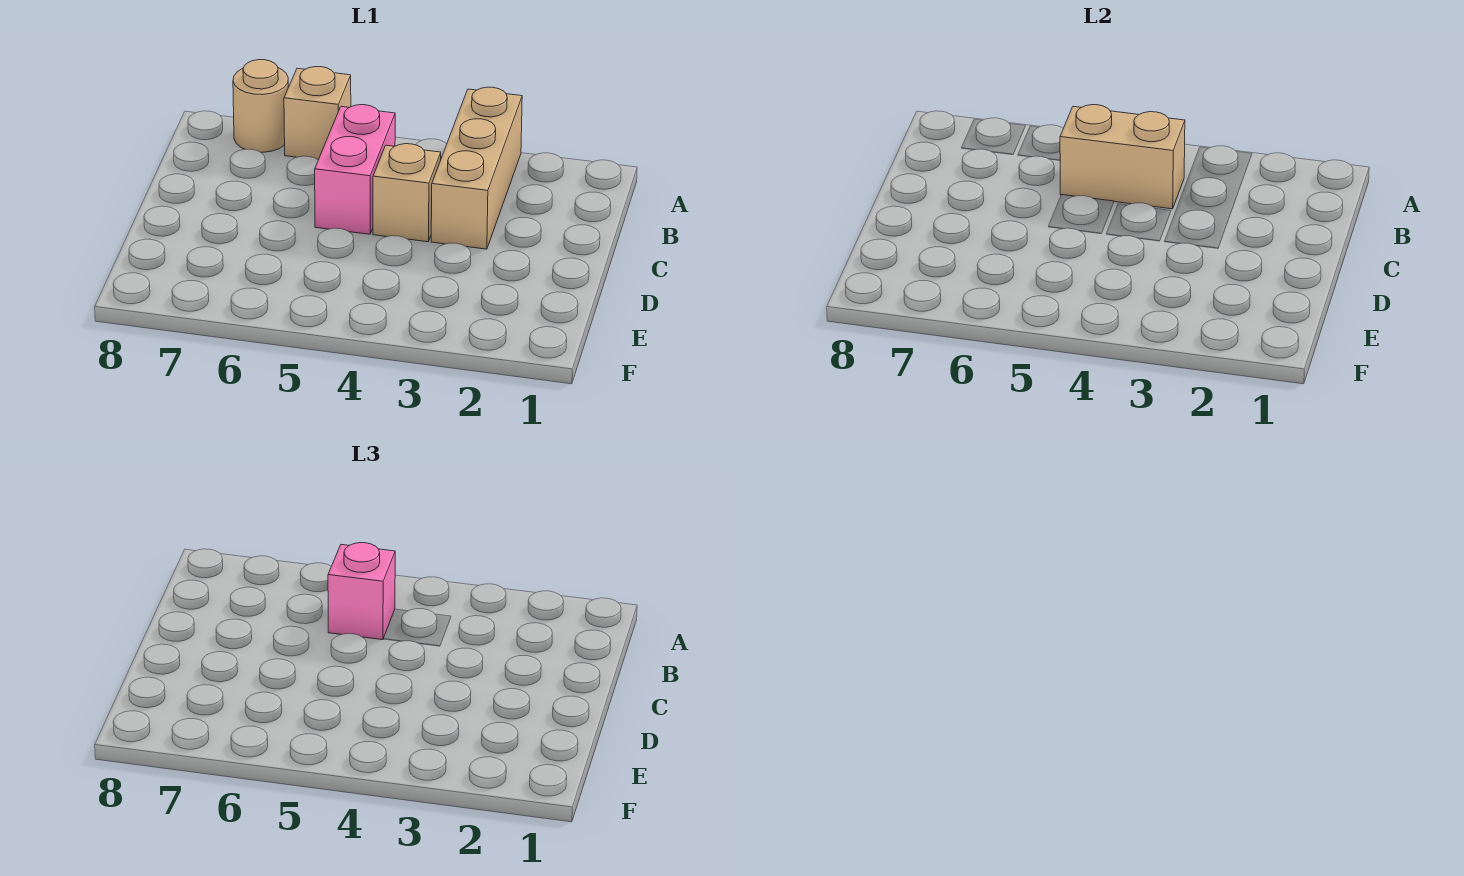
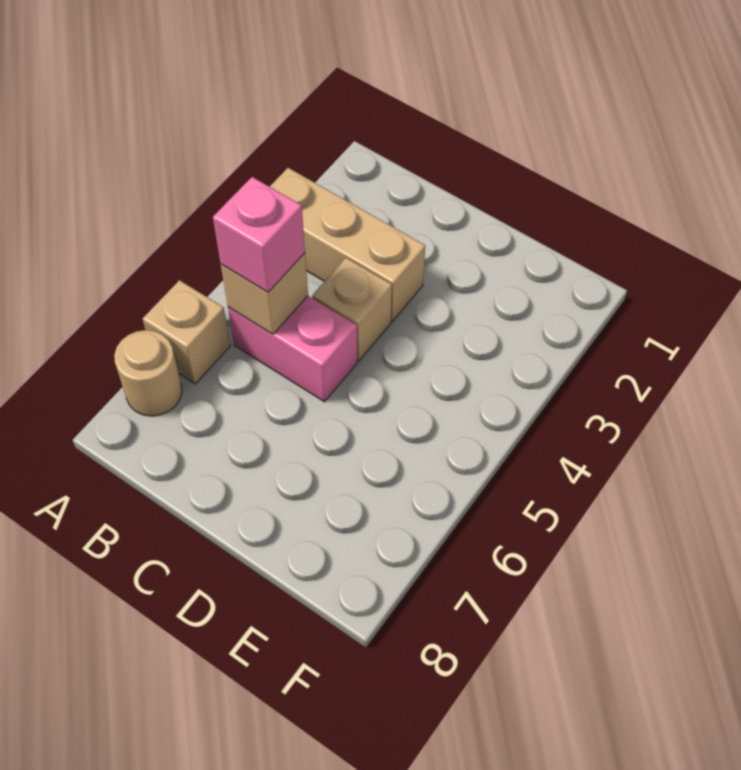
tan brick B4:B5 level 2 -> tan brick B5 level 2

